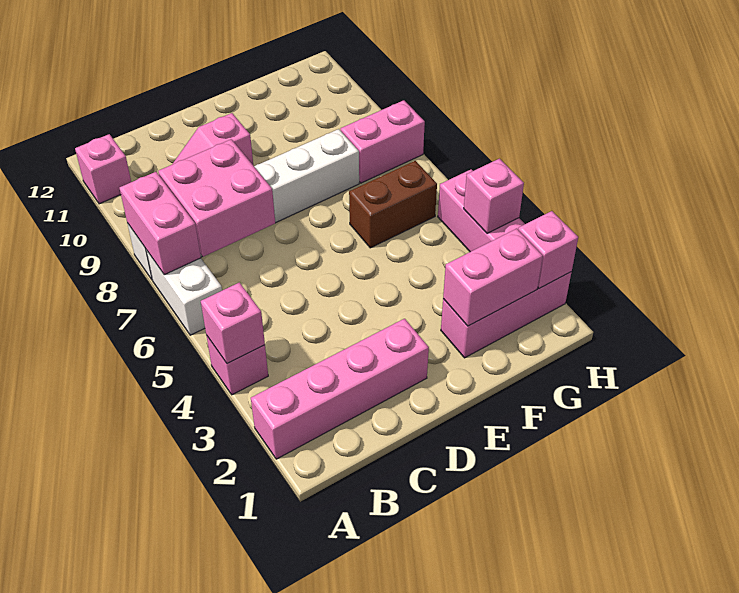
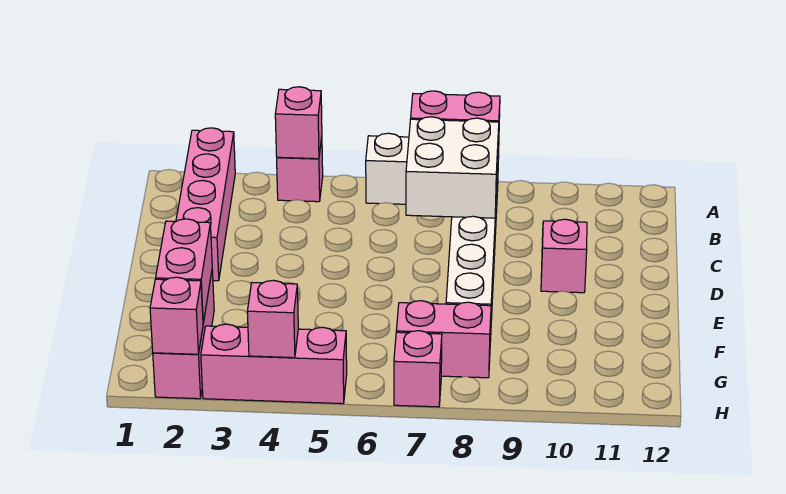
pink brick A11 level 1 -> pink brick H7 level 1
pink brick B7:C8 level 2 -> white brick B7:C8 level 2
brown brick F6:G6 level 1 -> none
pink brick G8:H8 level 1 -> pink brick G7:G8 level 1

